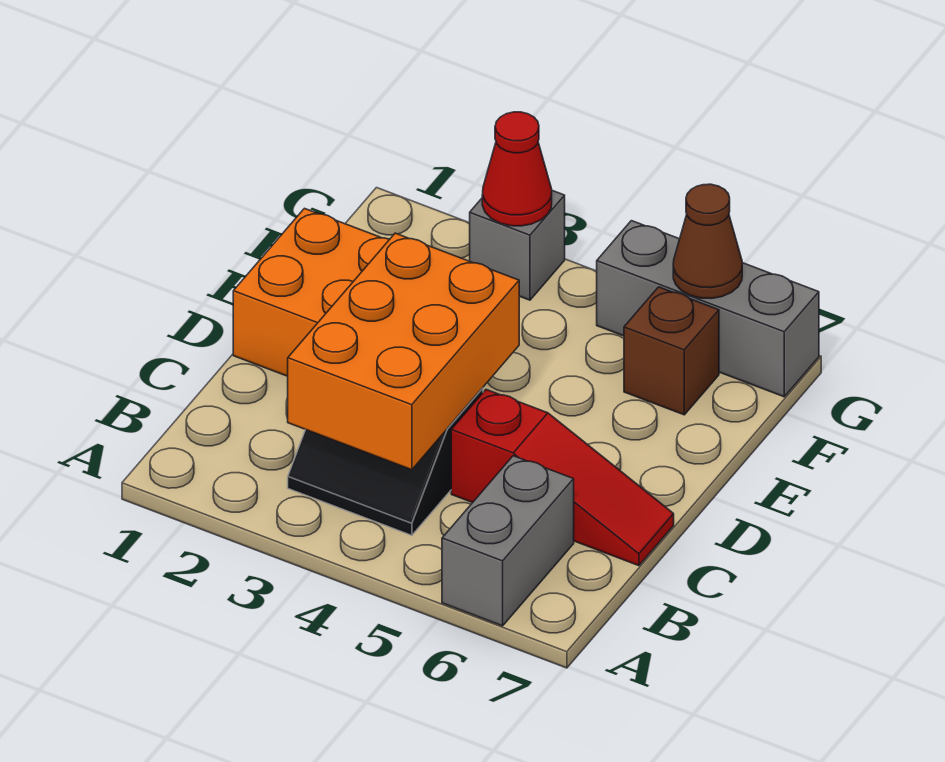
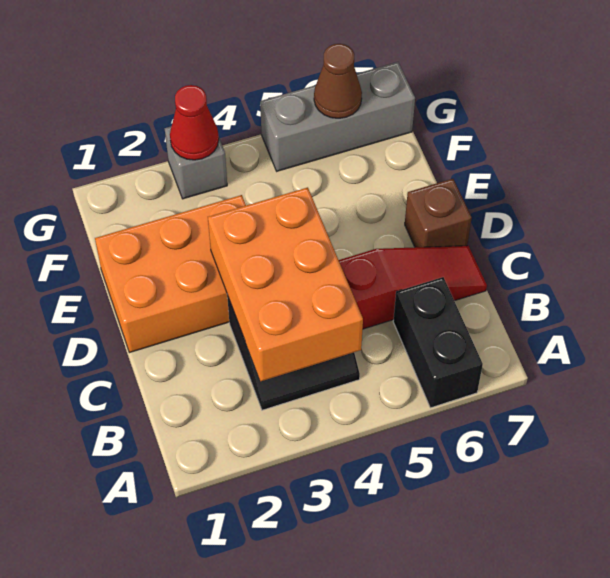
grey brick A6:B6 level 1 -> black brick A6:B6 level 1
brown brick F6 level 1 -> brown brick D7 level 1

